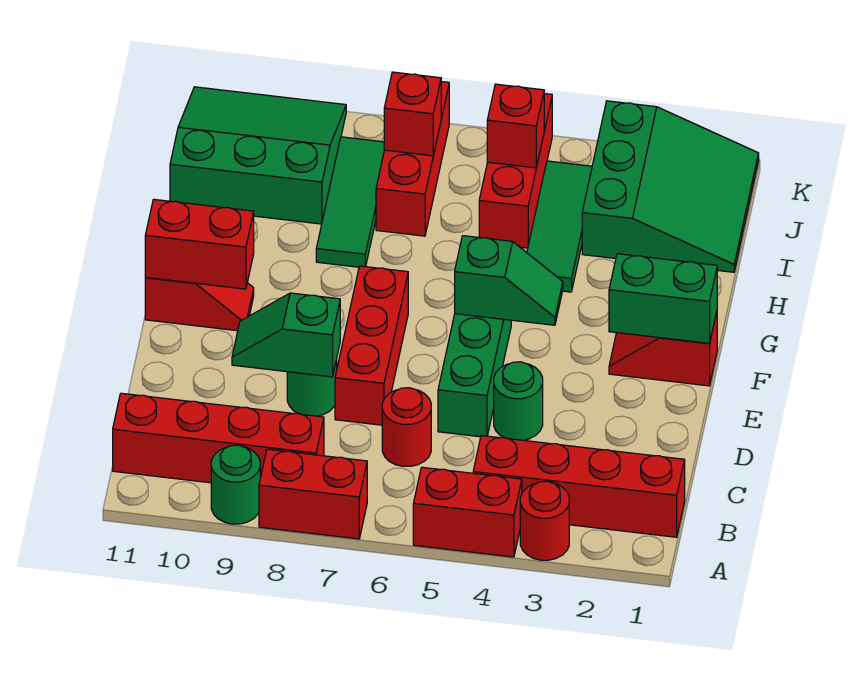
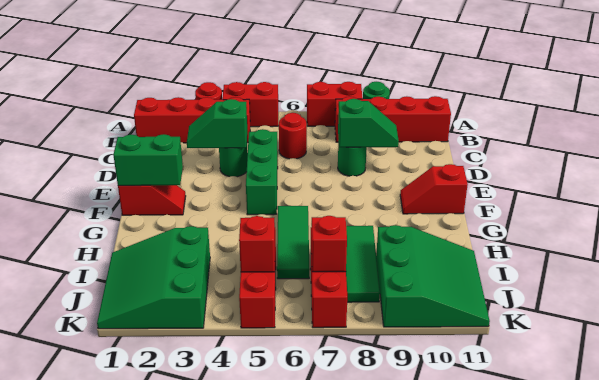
red brick D7:F7 level 1 -> none
green slope F4:F5 level 2 top 5 -> green slope D3:D4 level 2 top 4
red brick F10:F11 level 2 -> none
green tile H4:J4 level 1 -> green tile G6:I6 level 1
green slope I9:K11 level 1 top I -> green slope I9:K11 level 1 top 9

